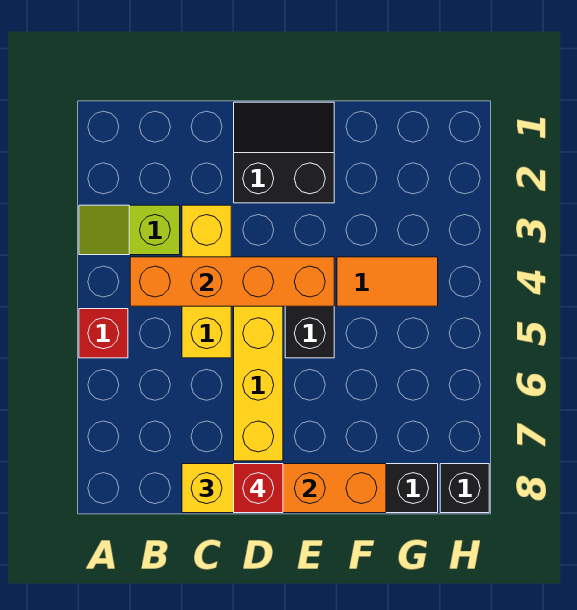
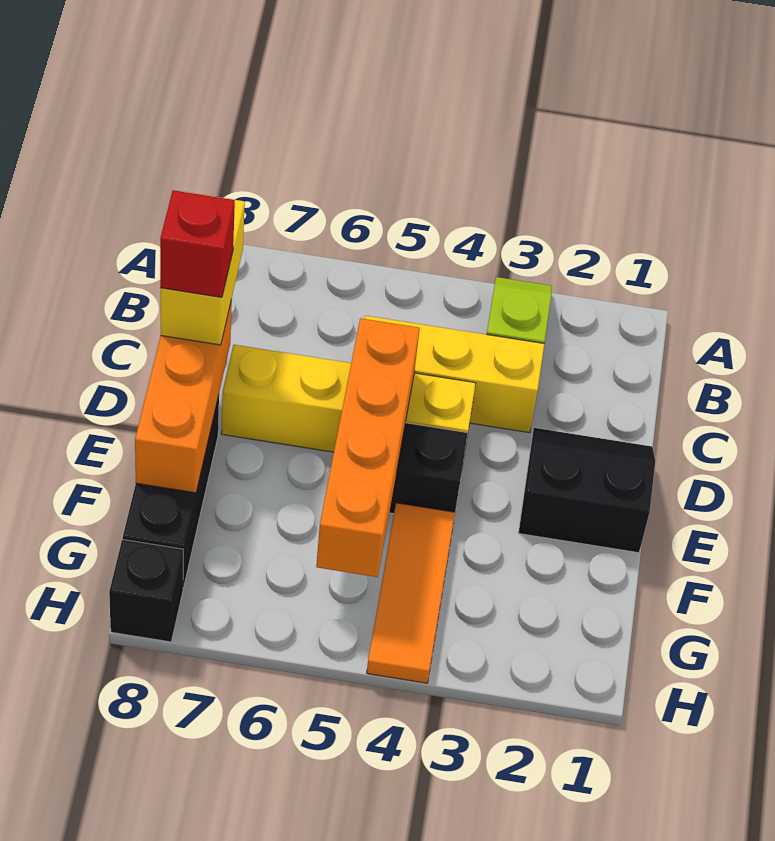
red brick A5 level 1 -> none
orange brick B4:E4 level 2 -> orange brick D5:G5 level 2
black slope D1:E2 level 1 top 2 -> black slope D1:E2 level 1 top E
orange tile F4:G4 level 1 -> orange tile F4:H4 level 1

